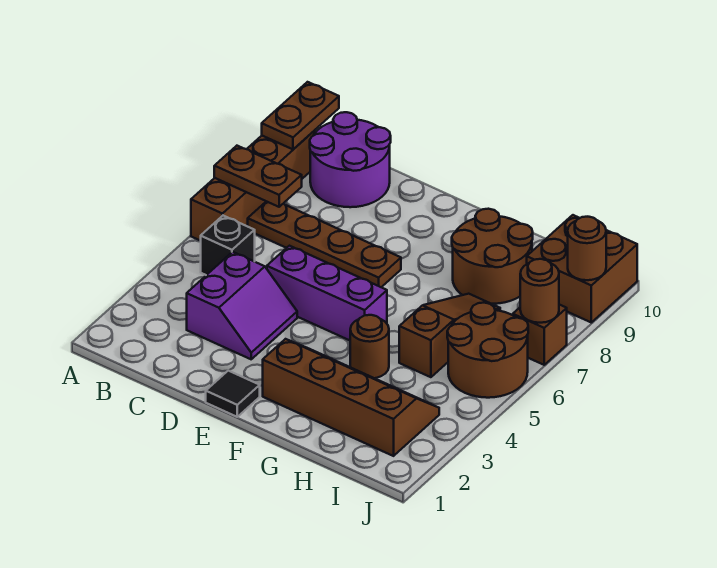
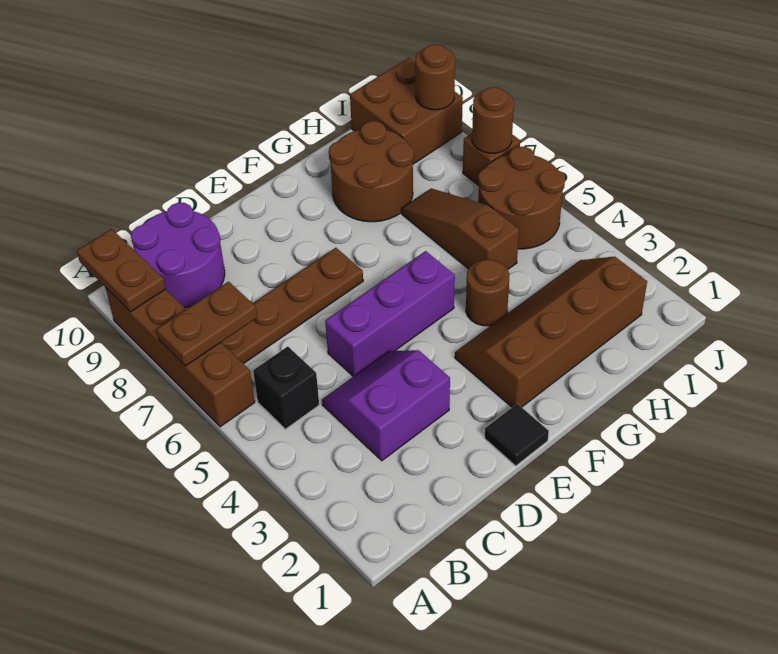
purple slope C3:D4 level 1 top C -> purple slope C3:D4 level 1 top 3

